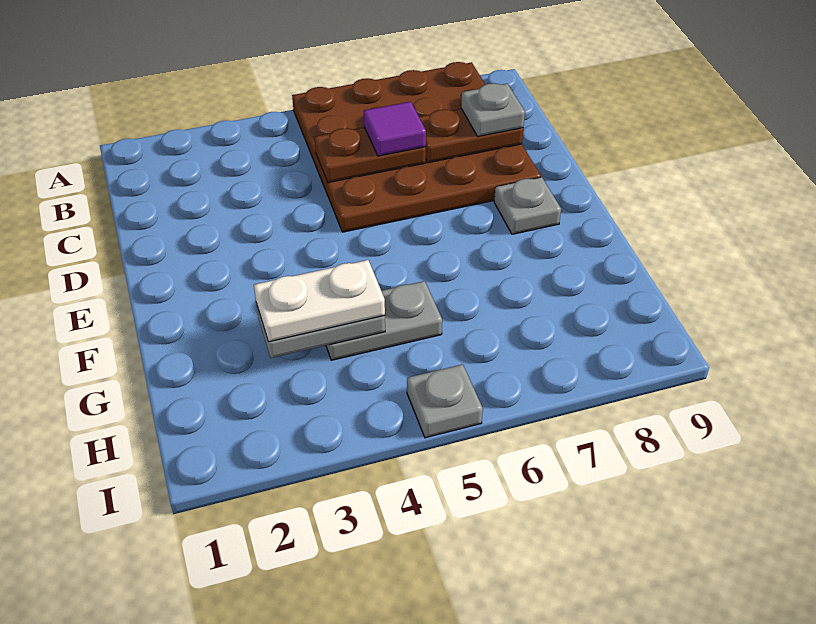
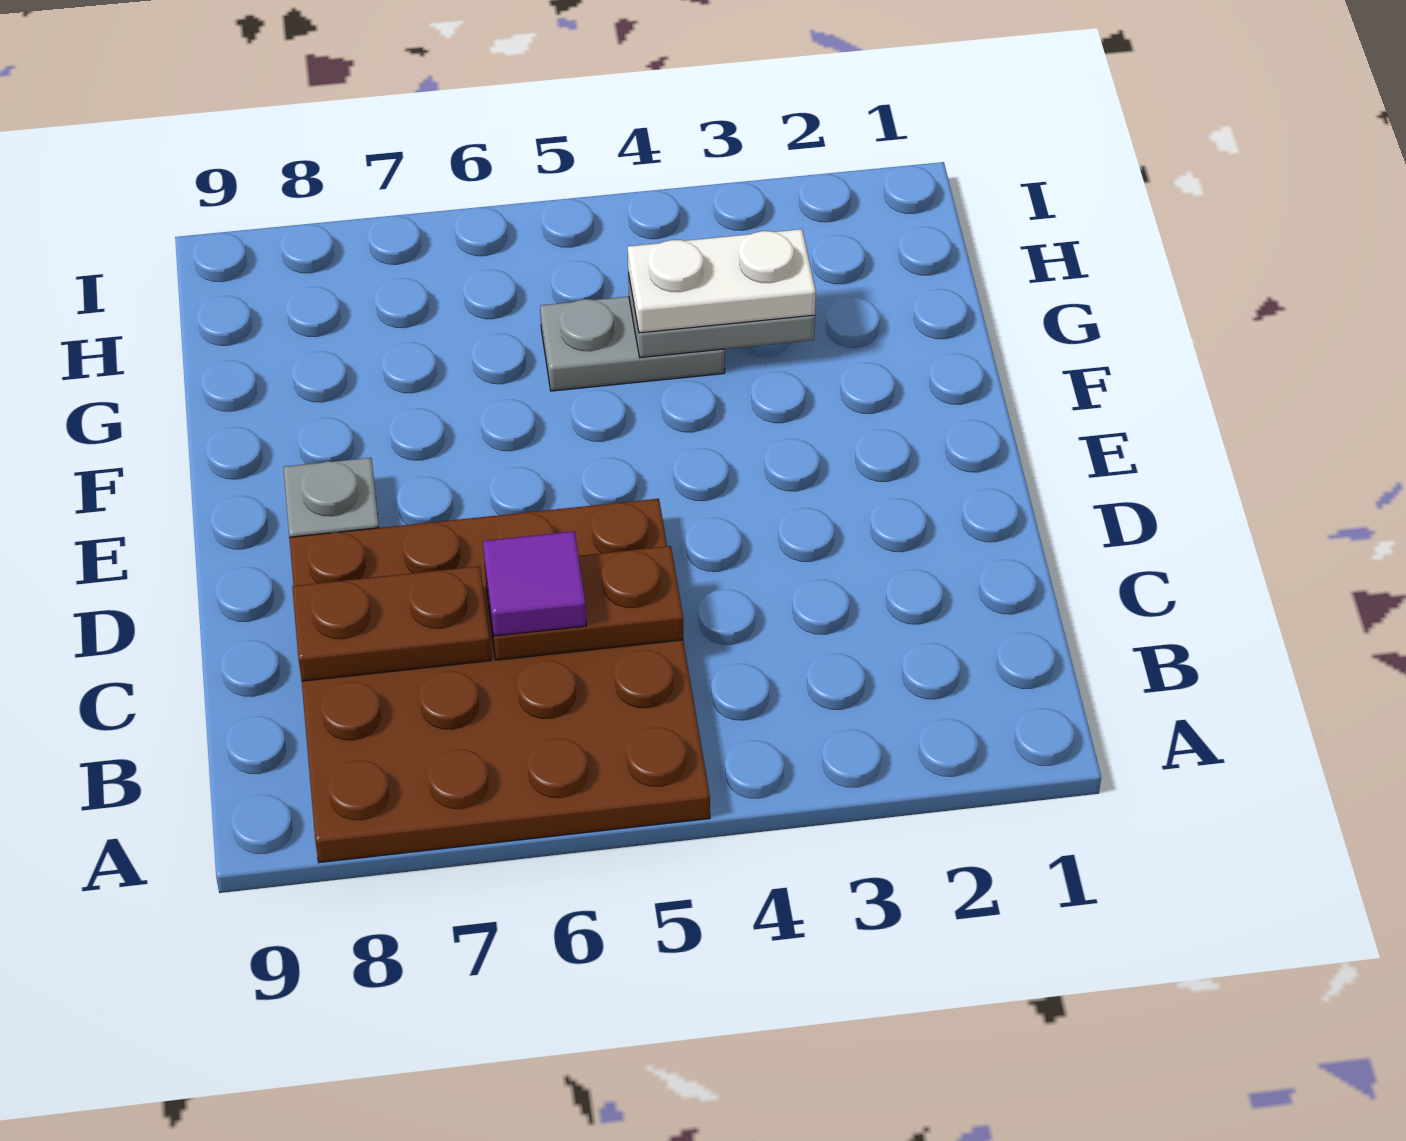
grey plate C8 level 3 -> none
grey plate I5 level 1 -> none

